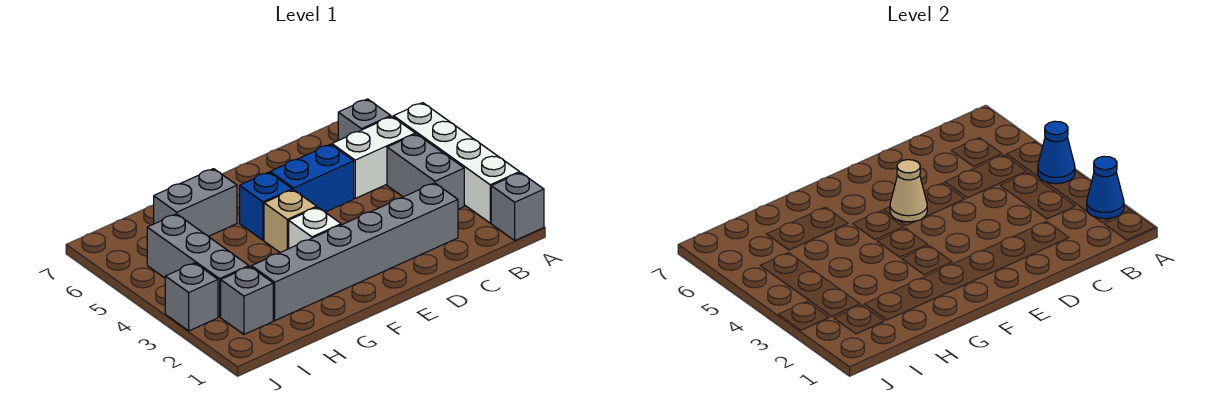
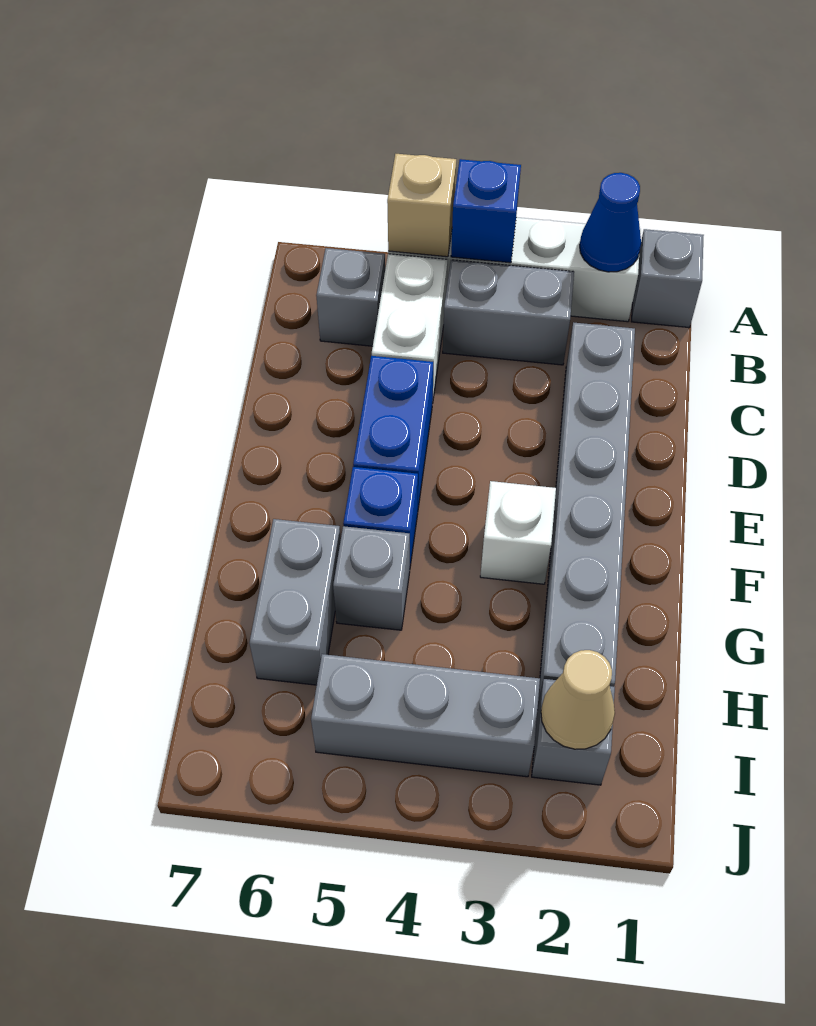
blue cone A4 level 2 -> blue brick A4 level 2
tan cone E5 level 2 -> tan cone I2 level 2
tan brick F4 level 1 -> tan brick A5 level 2
grey brick J3 level 1 -> grey brick G5 level 1

